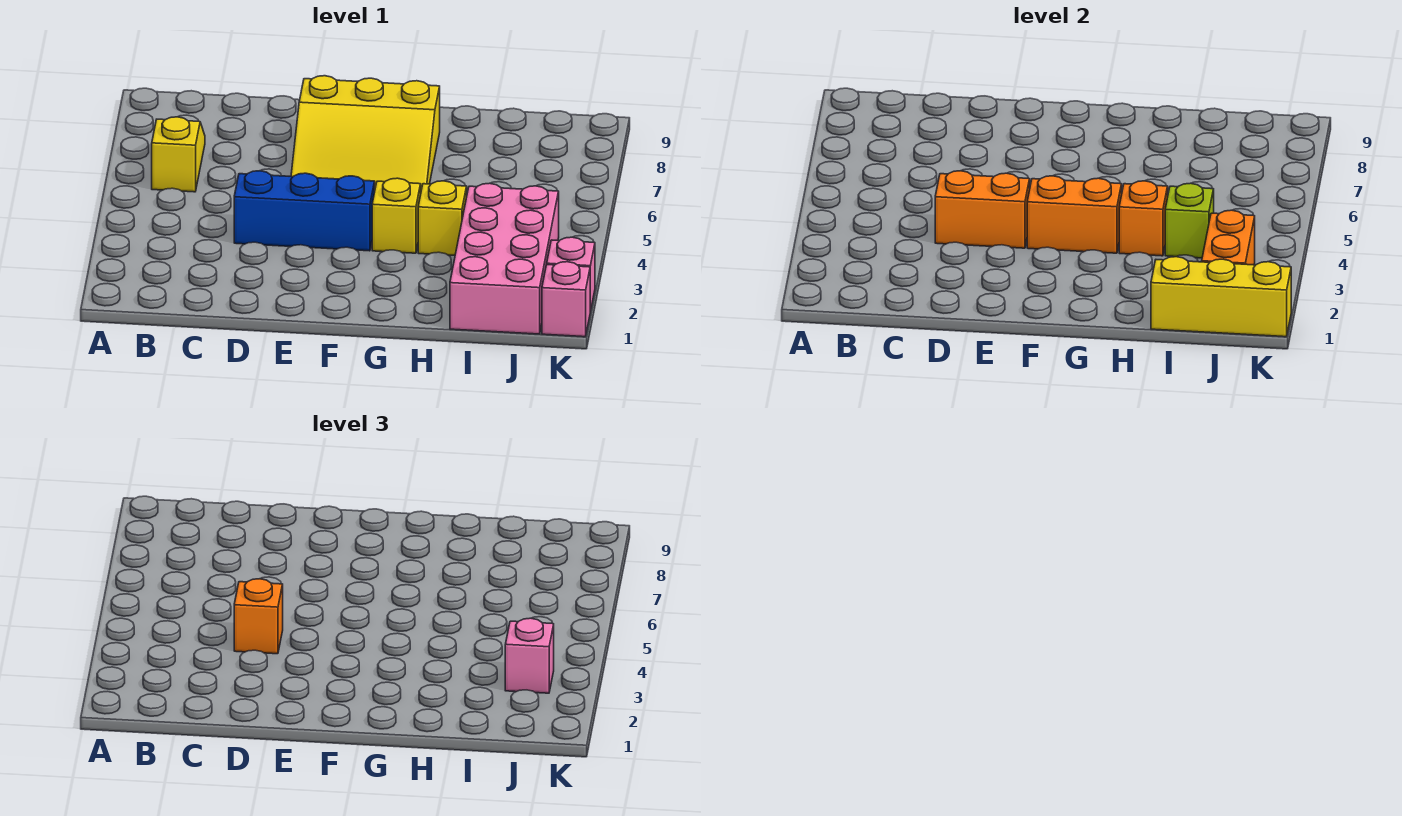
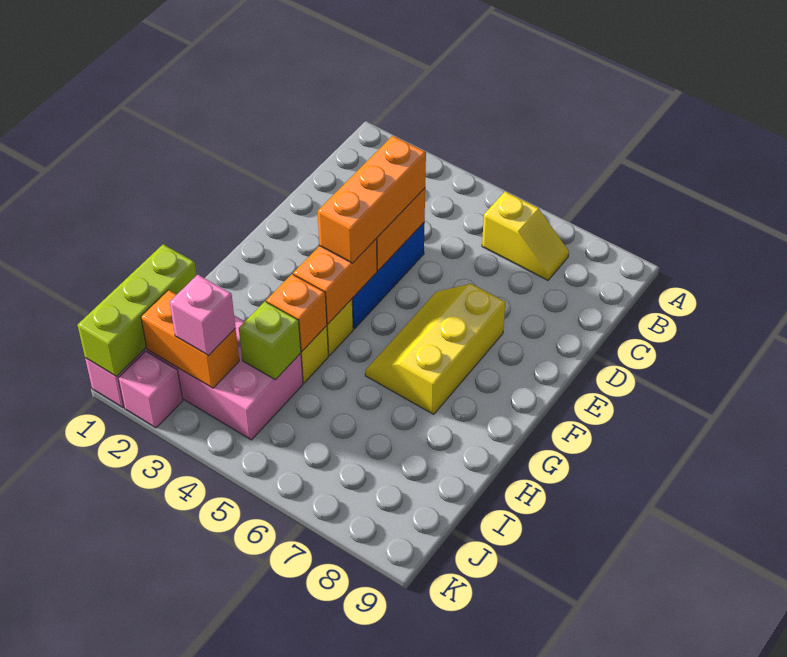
orange brick D4 level 3 -> orange brick D4:F4 level 3
yellow slope E6:G8 level 1 top 8 -> yellow slope E6:G7 level 1 top 7
yellow brick I1:K1 level 2 -> lime brick I1:K1 level 2

